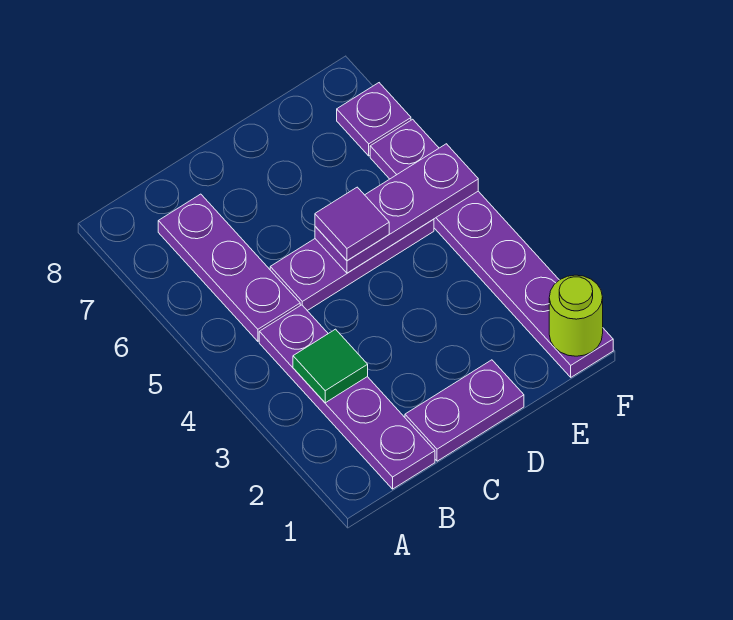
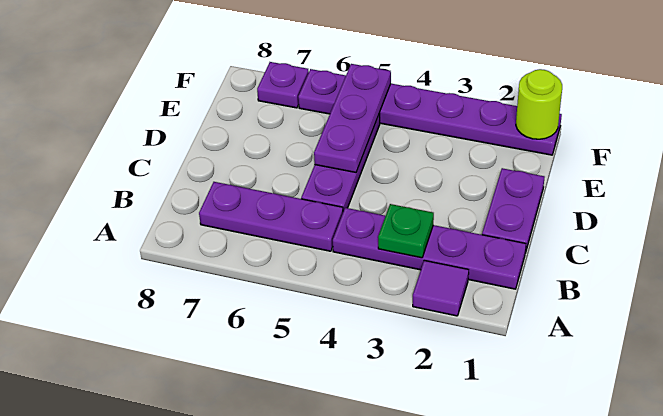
green tile B3 level 2 -> green plate B3 level 2
purple tile D5 level 3 -> purple tile A2 level 1

